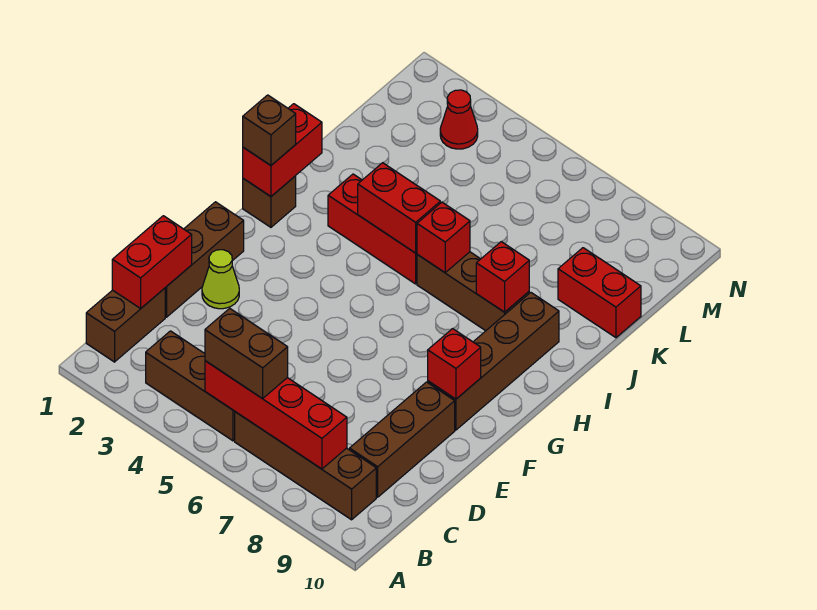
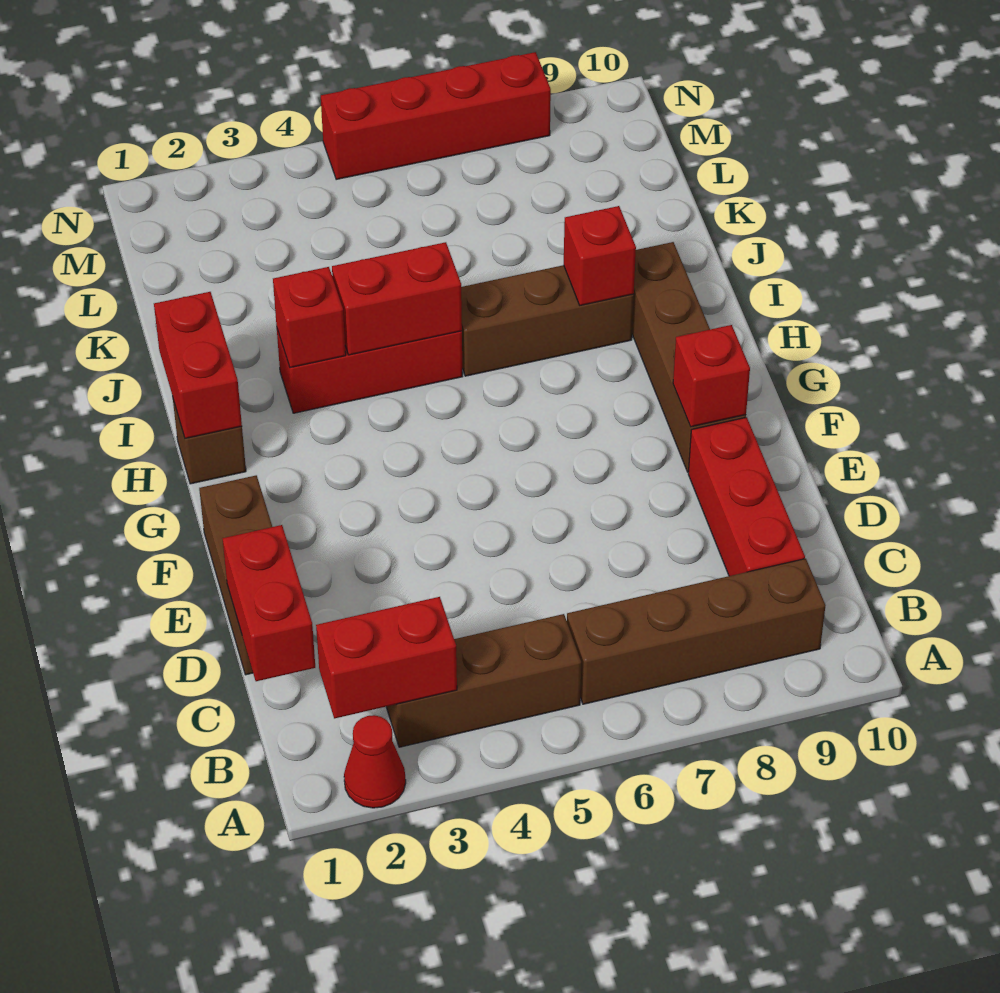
brown brick B1:C1 level 1 -> none
red brick B5:B8 level 2 -> red brick N5:N8 level 1
brown brick B5:B6 level 3 -> none
brown brick C9:E9 level 1 -> red brick C9:E9 level 1
lime cone E2 level 1 -> none
brown brick H1 level 3 -> none
red brick I6 level 2 -> red brick I3 level 2
red brick K9:K10 level 1 -> red brick B2:B3 level 2
red cone M3 level 1 -> red cone A2 level 1

